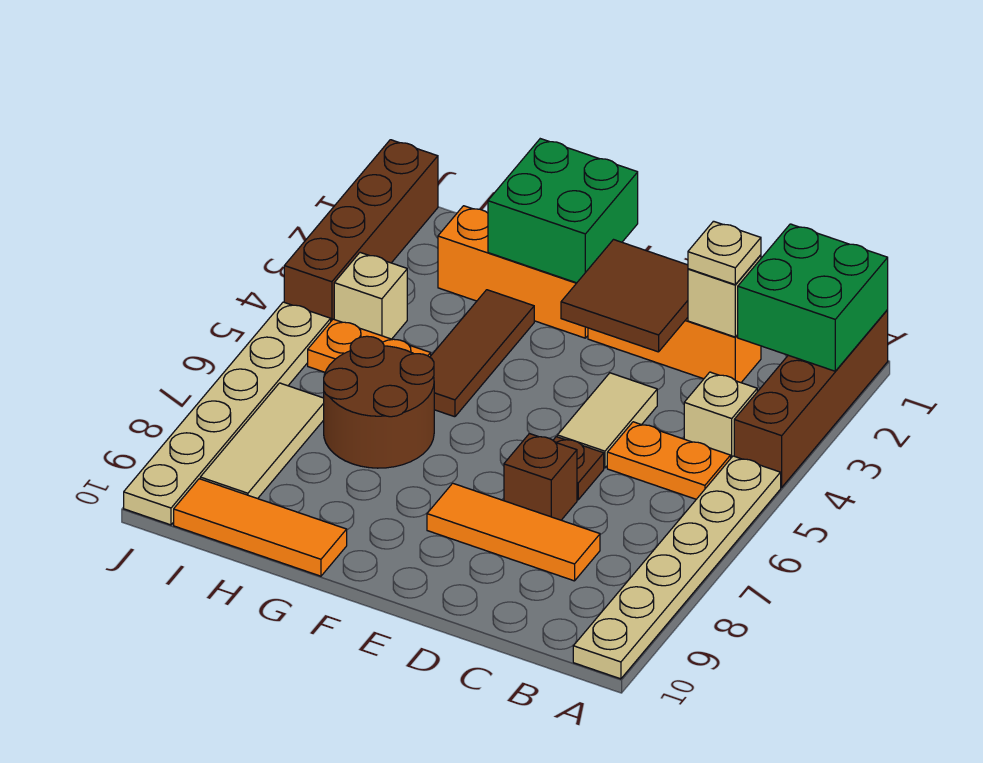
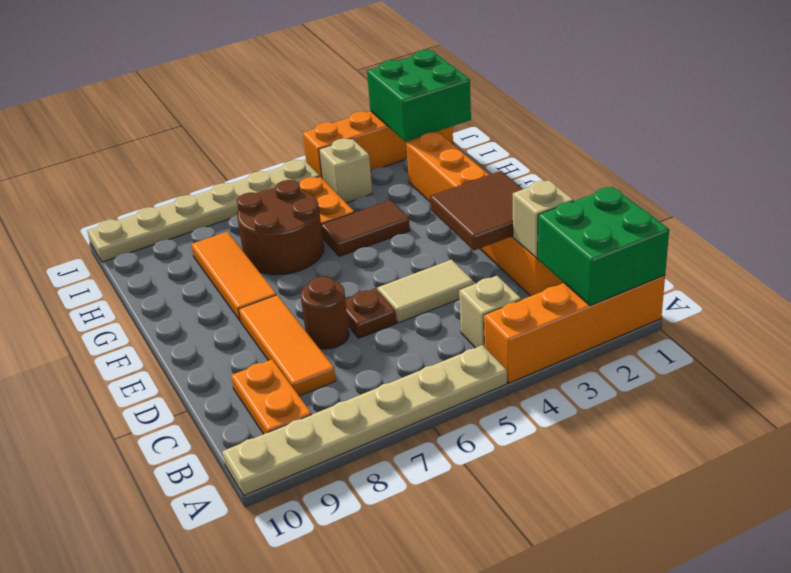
brown brick A1:A4 level 1 -> orange brick A1:A4 level 1
orange plate B5:C5 level 1 -> orange plate B9:C9 level 1
tan plate C2 level 3 -> none
brown brick D7 level 1 -> brown round brick D7 level 1
green brick F1:G2 level 2 -> green brick I1:J2 level 2
brown tile G3:G5 level 1 -> brown tile G4:G5 level 1
orange tile G10:I10 level 1 -> orange tile F8:H8 level 1
tan tile I7:I9 level 1 -> none
brown brick J1:J4 level 1 -> orange brick J1:J4 level 1

